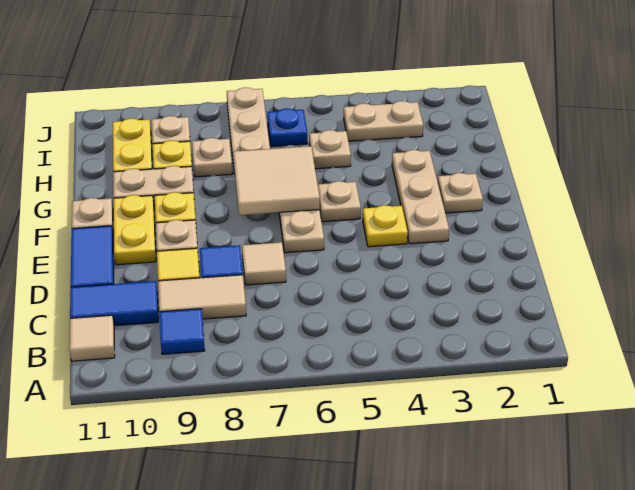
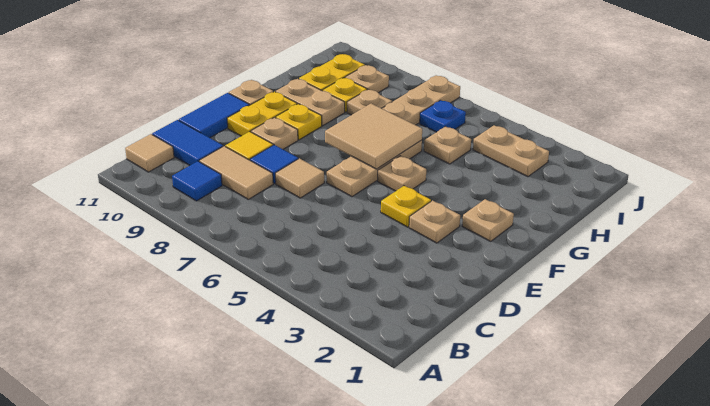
tan plate E3:G3 level 1 -> tan plate E3 level 1

